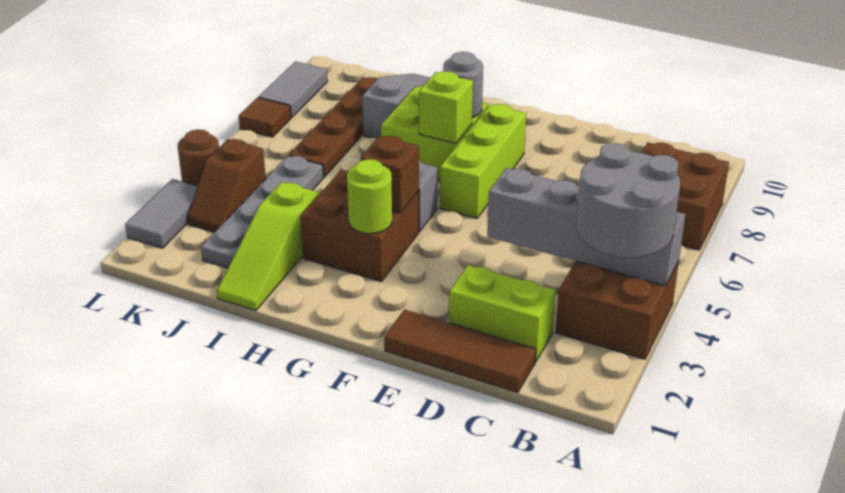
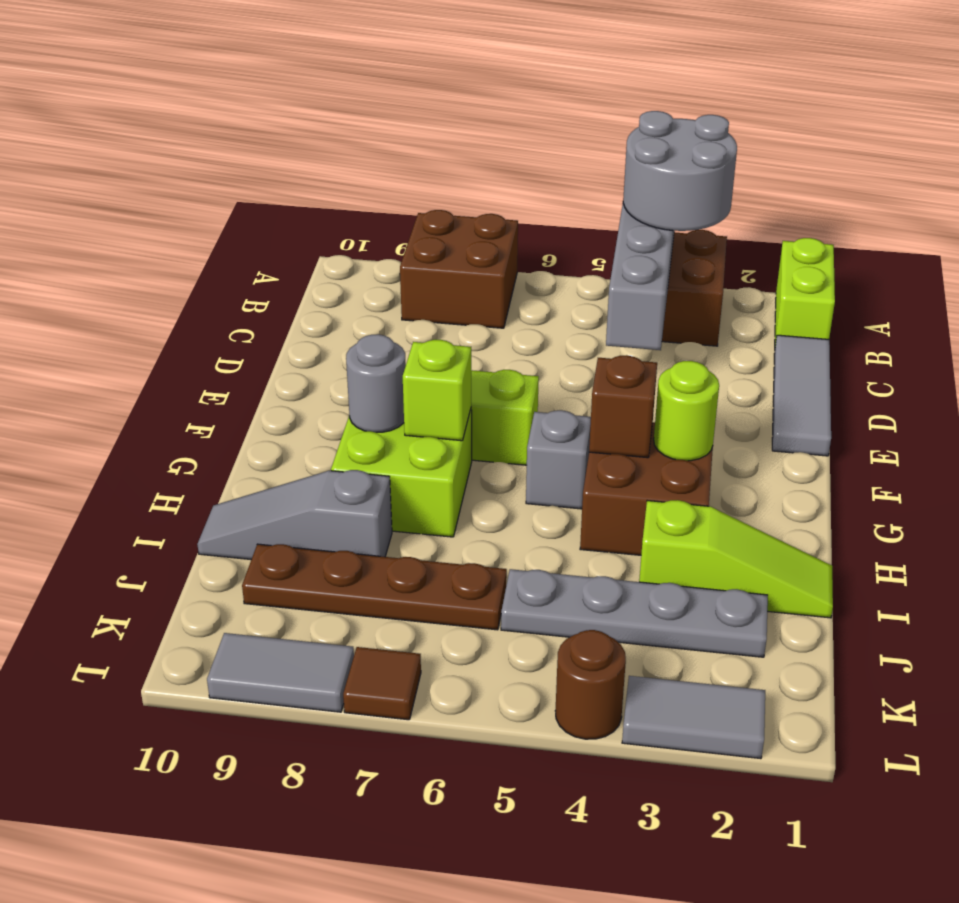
brown tile C1:E1 level 1 -> grey tile C1:E1 level 1
lime brick C2:D2 level 1 -> lime brick A1:B1 level 1
brown slope K3:K4 level 1 top 4 -> none

